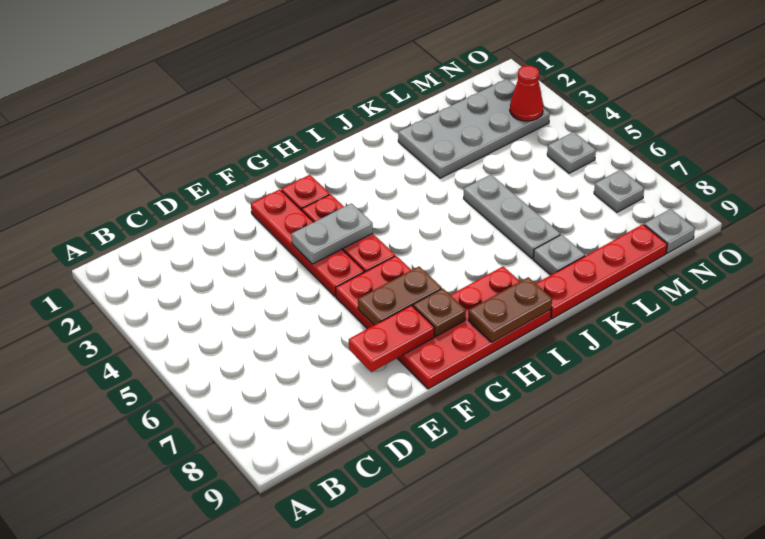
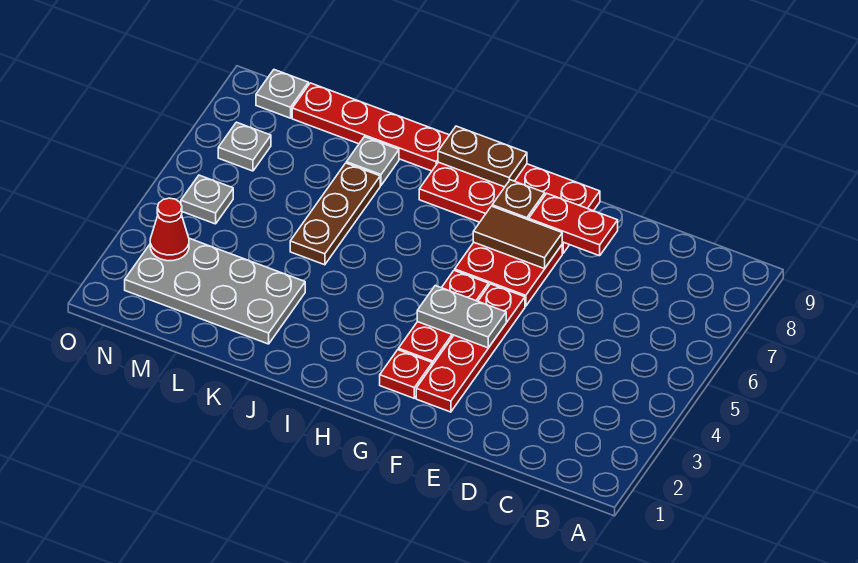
brown plate F7:G7 level 2 -> brown tile F7:G7 level 2
grey plate K5:K7 level 1 -> brown plate K5:K7 level 1

